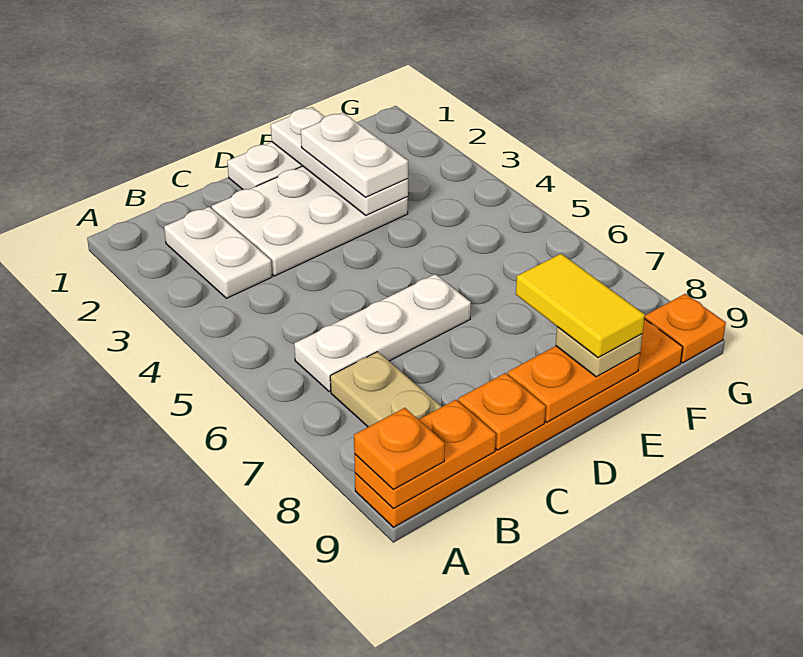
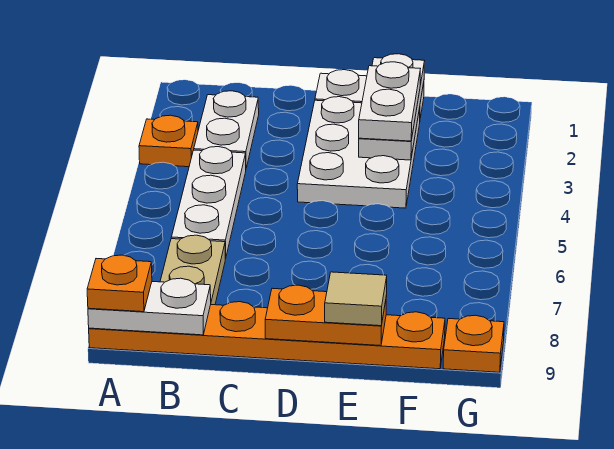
orange plate A9:B9 level 2 -> white plate A9:B9 level 2
white plate B6:D6 level 1 -> white plate B4:B6 level 1
white plate C2:E3 level 1 -> white plate D2:E4 level 1
orange plate C9 level 2 -> orange plate A3 level 1
yellow tile E8:E9 level 4 -> none
tan plate E9 level 3 -> tan tile E9 level 3

